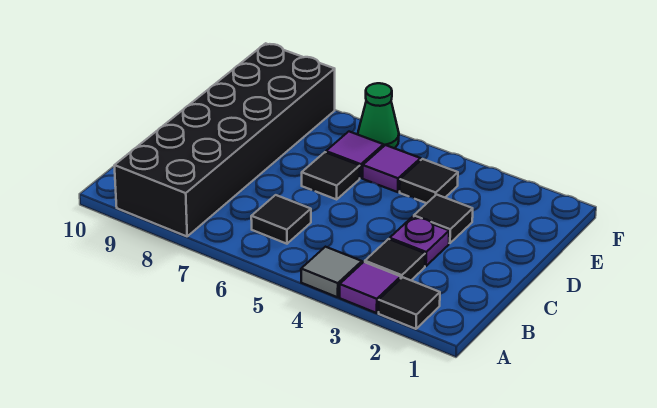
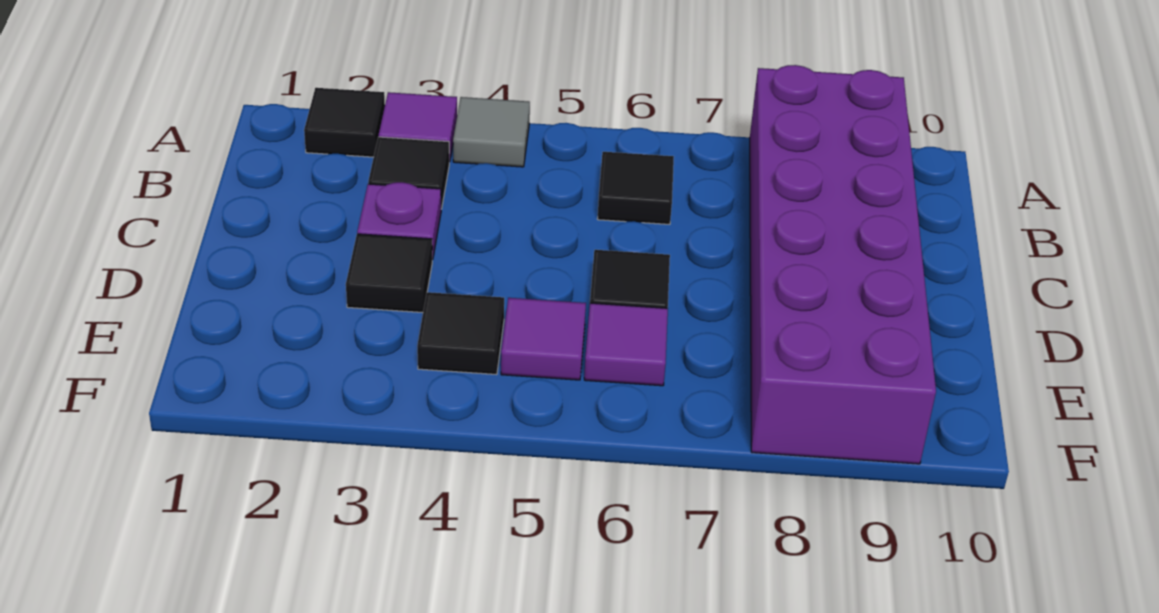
black brick A8:F9 level 1 -> purple brick A8:F9 level 1
green cone F6 level 1 -> none

